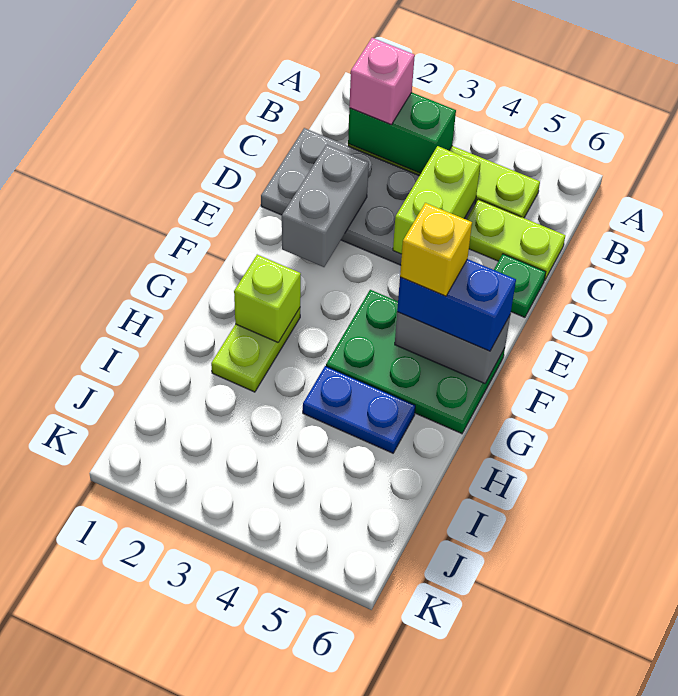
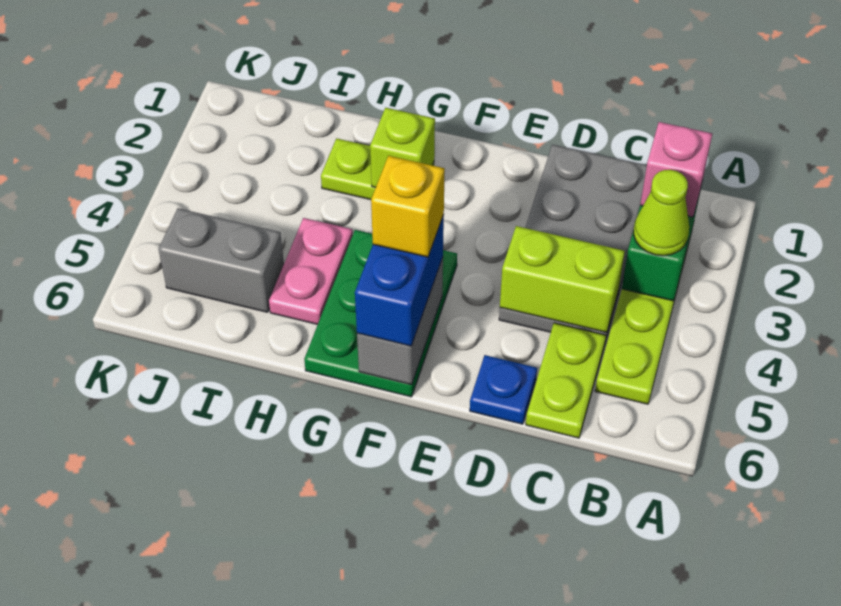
none -> lime cone B3 level 3
grey brick D2:E2 level 2 -> grey brick I5:J5 level 1
green plate D6 level 1 -> blue plate D6 level 1
blue plate H4:H5 level 1 -> pink plate H4:H5 level 1

